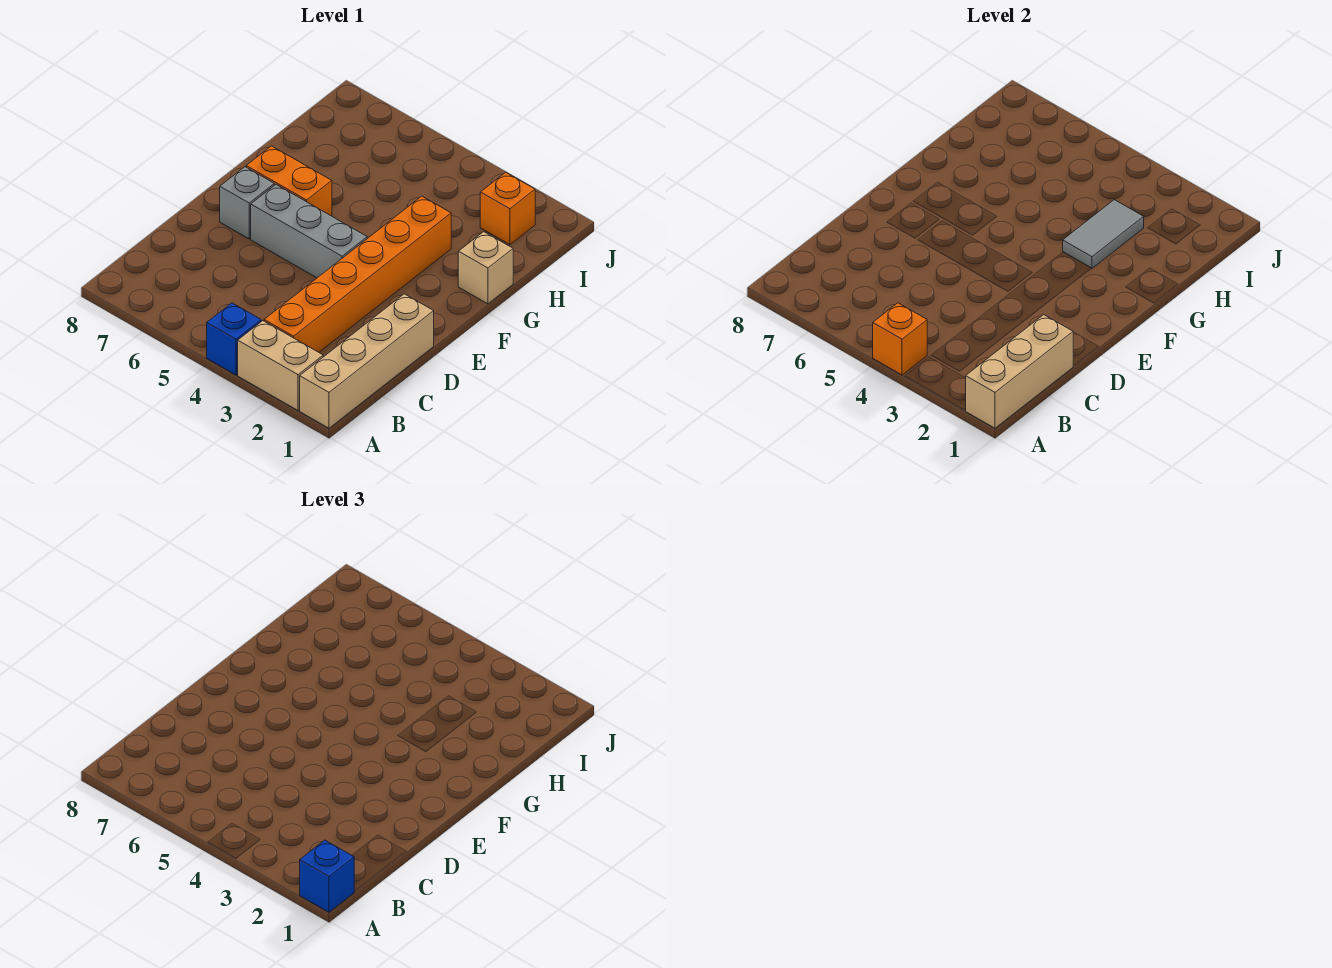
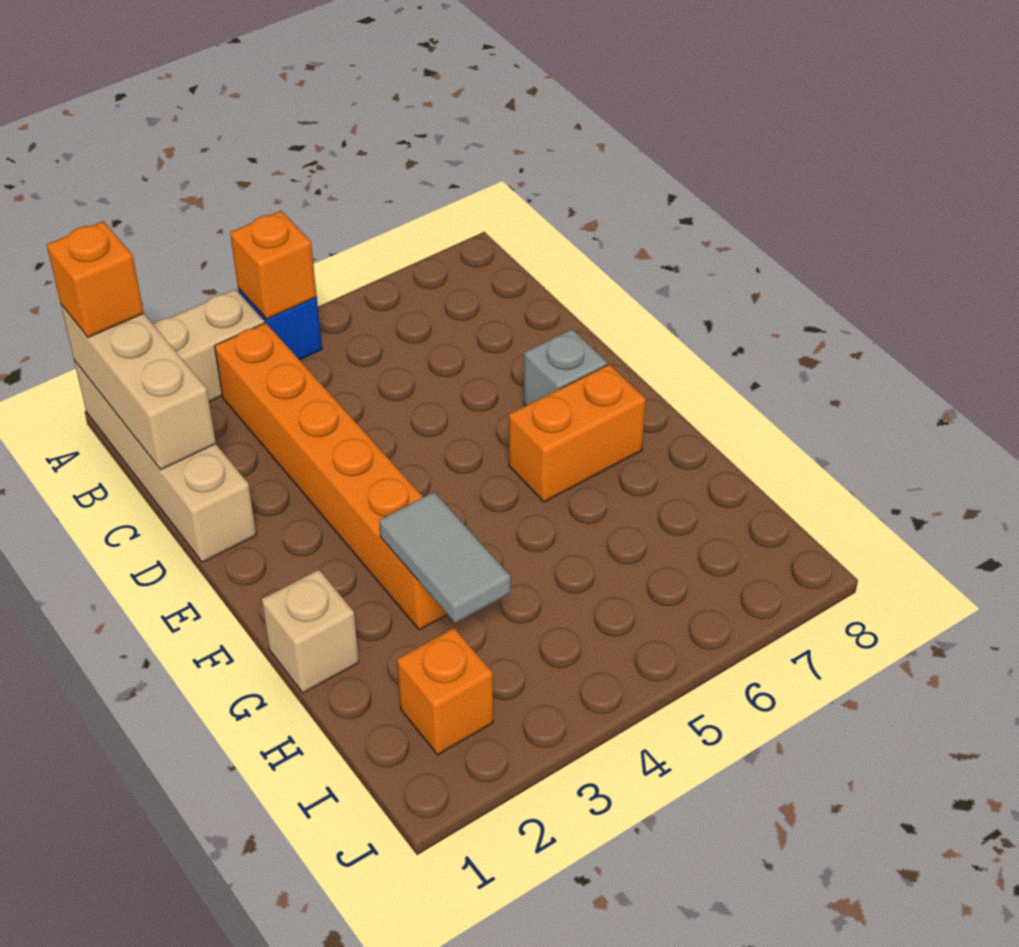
blue brick A1 level 3 -> orange brick A1 level 3
grey brick E4:E6 level 1 -> none

